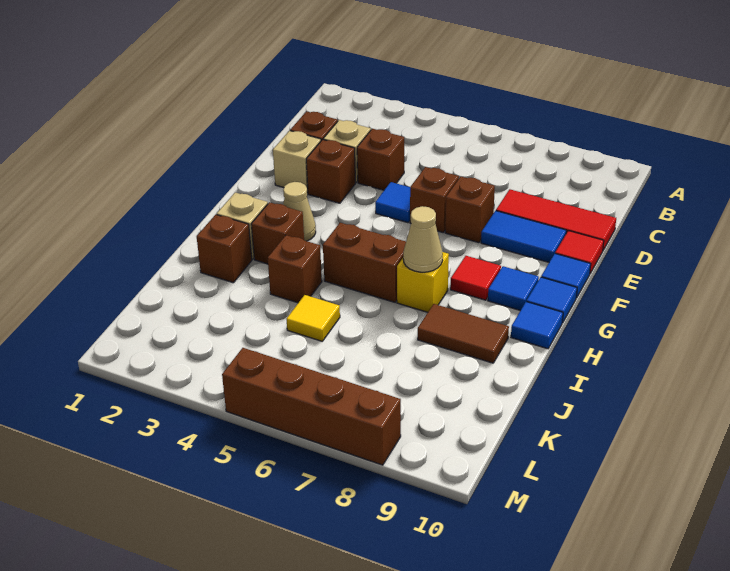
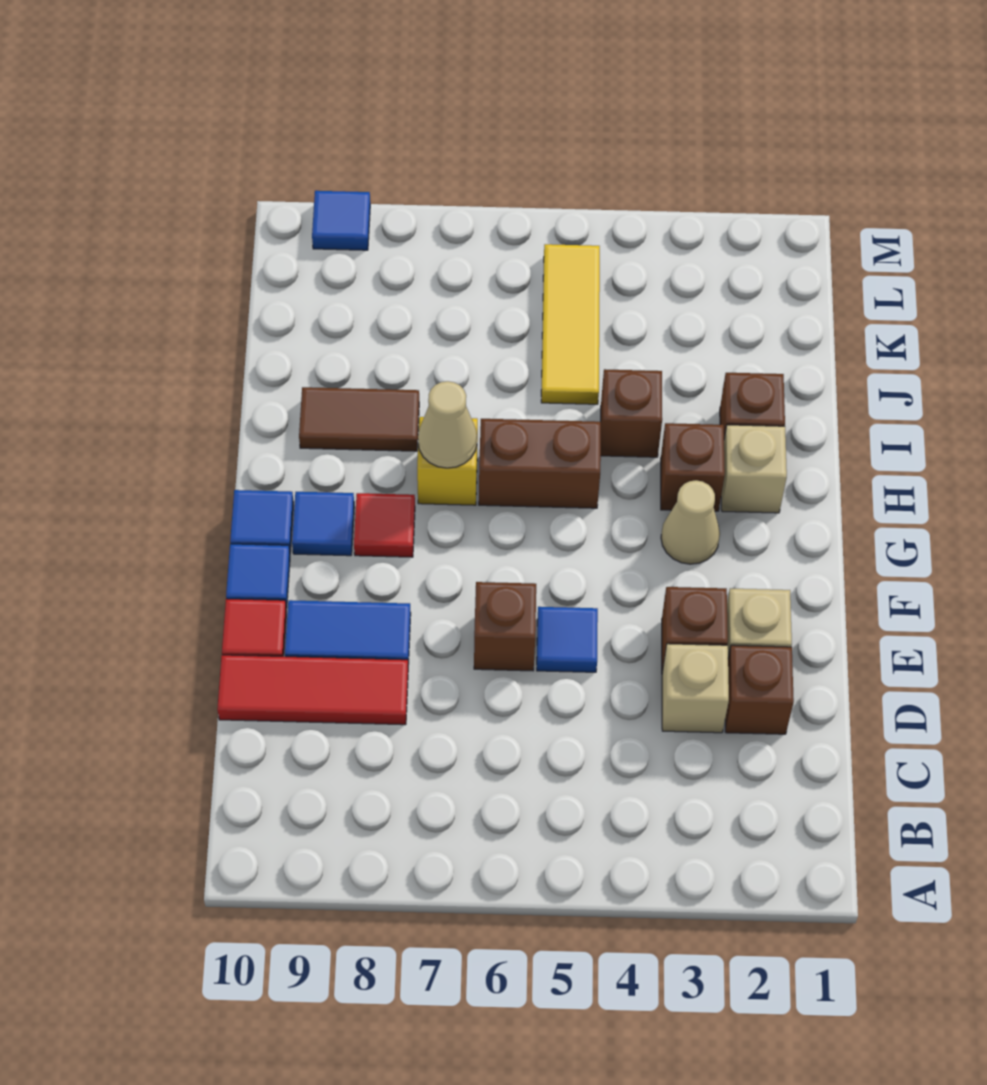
brown brick D4 level 1 -> none
brown brick E7 level 1 -> none
blue tile H10 level 1 -> blue tile M9 level 1
yellow tile J5 level 1 -> yellow tile J5:L5 level 1
brown brick M5:M8 level 1 -> none

